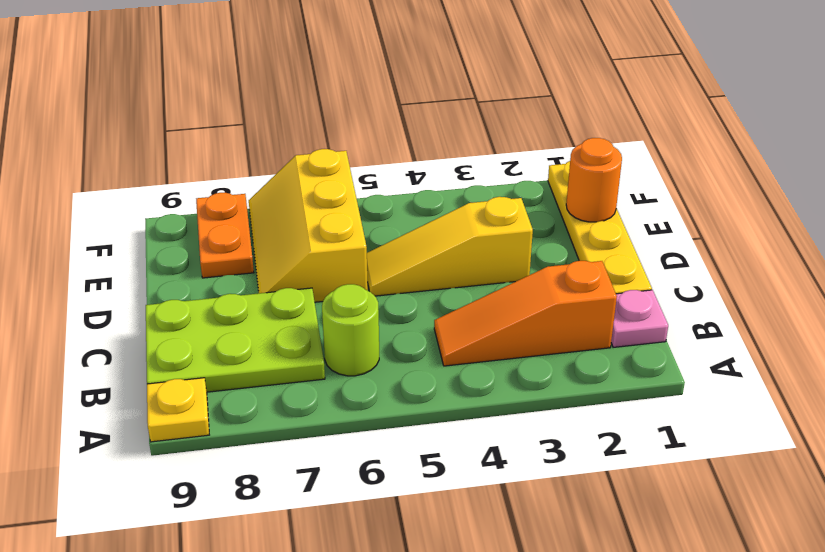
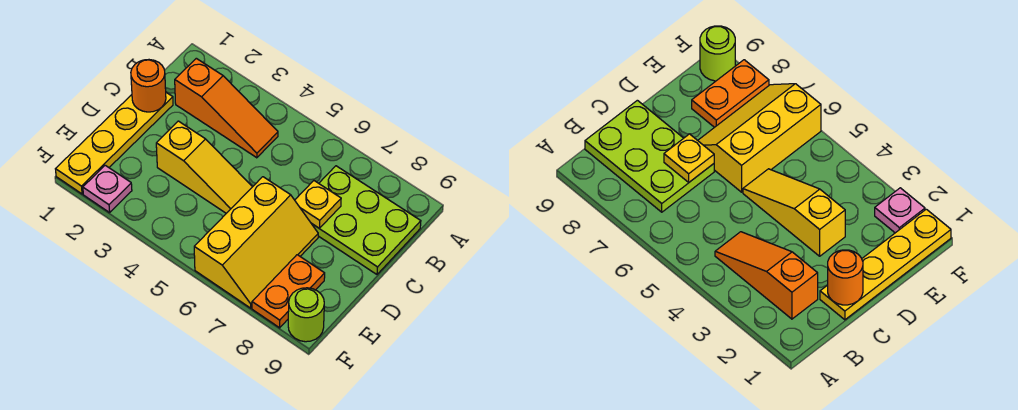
yellow plate A9 level 1 -> yellow plate C7 level 2
pink plate B1 level 1 -> pink plate F2 level 1
lime round brick B6 level 1 -> lime round brick F9 level 1
orange round brick E1 level 2 -> orange round brick C1 level 2

